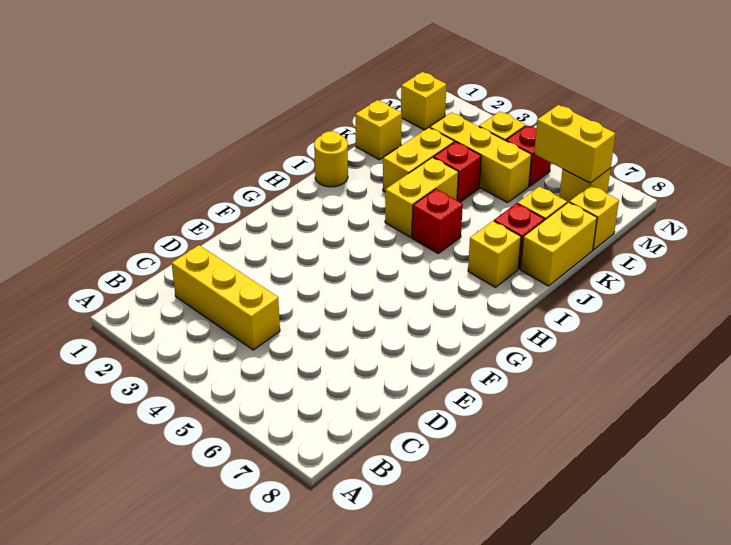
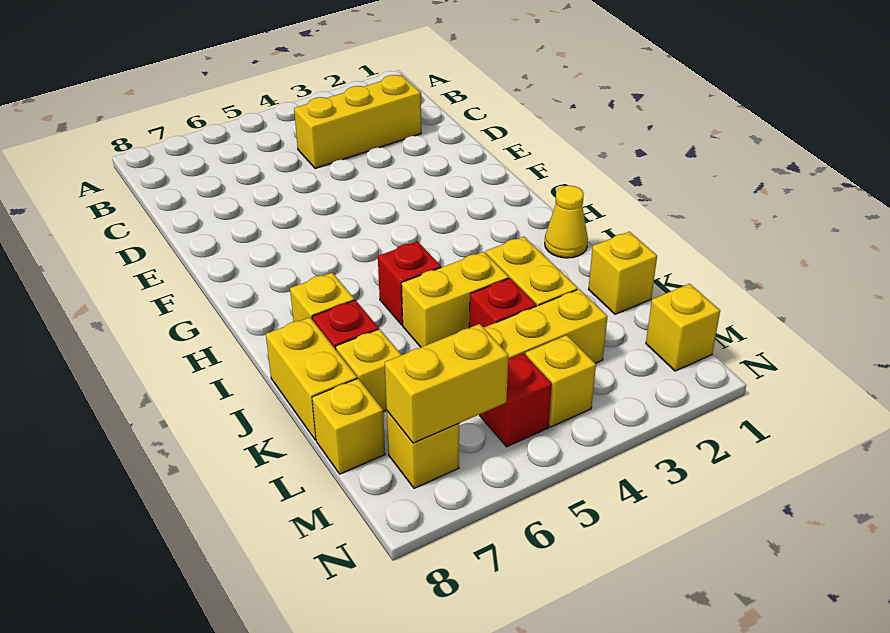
yellow round brick I1 level 1 -> yellow cone I1 level 1
yellow brick I4:J4 level 1 -> yellow brick J4:J5 level 1

